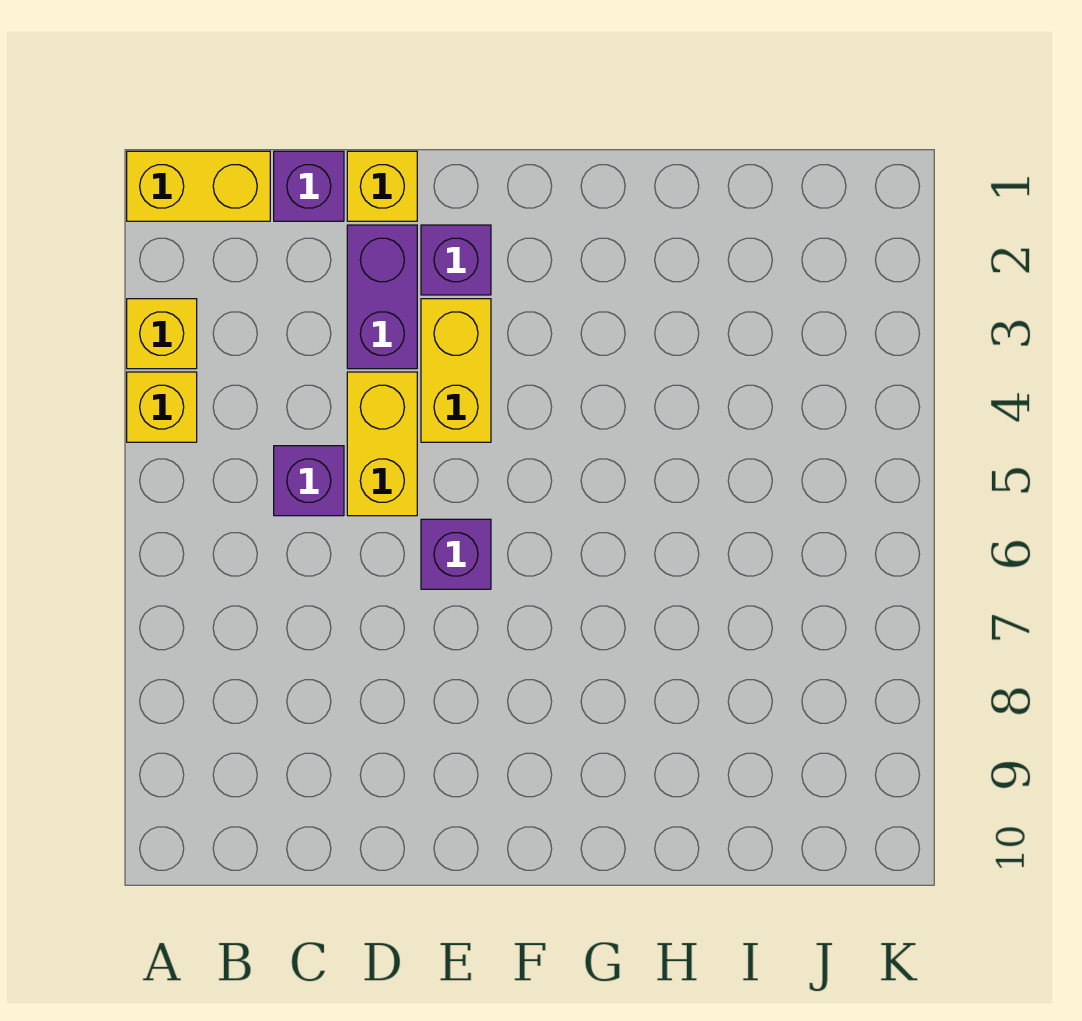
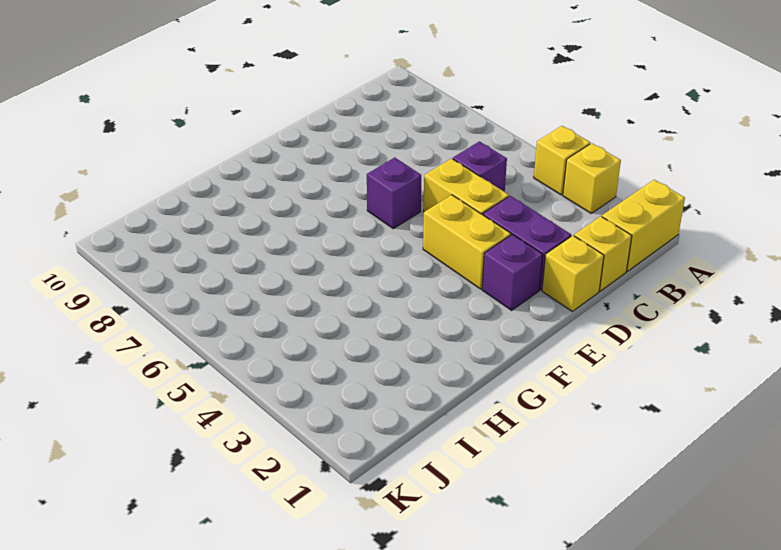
purple brick C1 level 1 -> yellow brick C1 level 1

